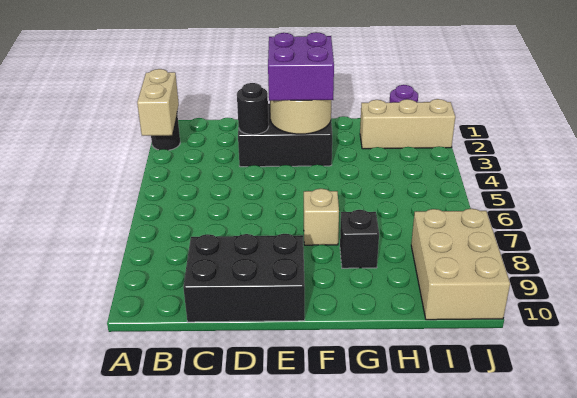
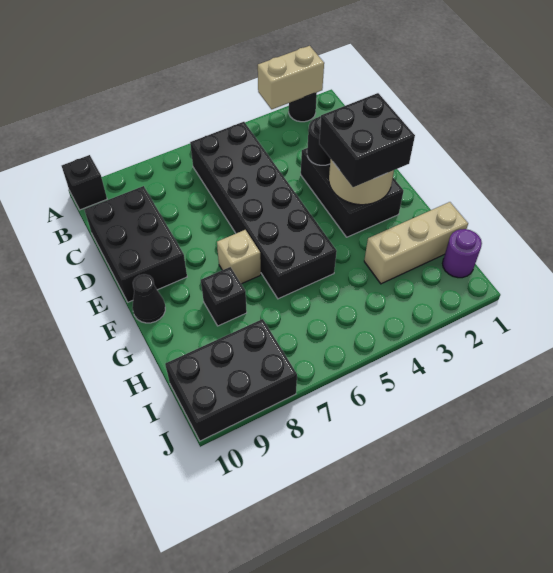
none -> black brick A10 level 1
none -> black brick B5:G6 level 1
purple brick E2:F3 level 3 -> black brick E2:F3 level 3
none -> black cone F10 level 1
tan brick H2:J2 level 1 -> tan brick H1:H3 level 1
tan brick I8:J10 level 1 -> black brick I8:J10 level 1

